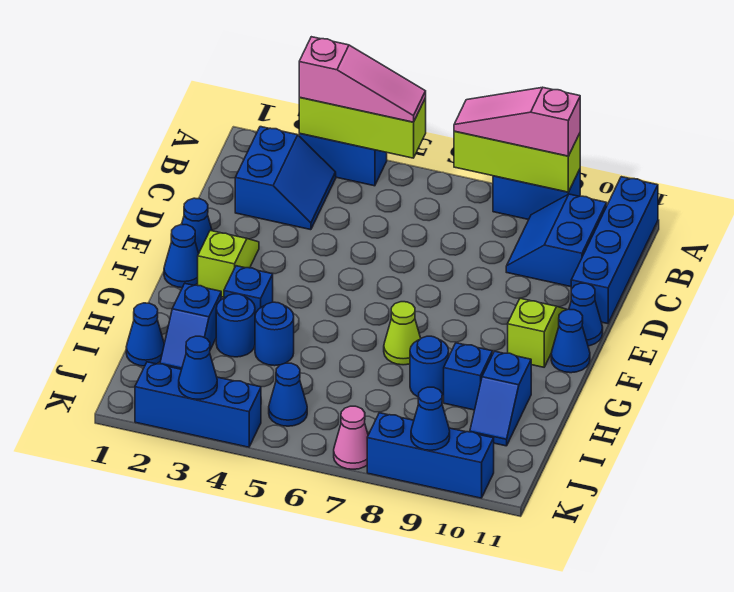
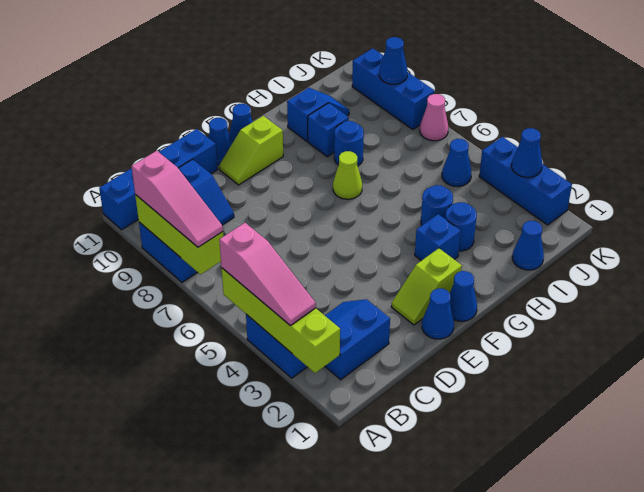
lime brick A3:A5 level 2 -> lime brick A2:A5 level 2
pink slope A3:A5 level 3 top 3 -> pink slope A3:A5 level 3 top 5
blue slope H2:I2 level 1 top H -> none

